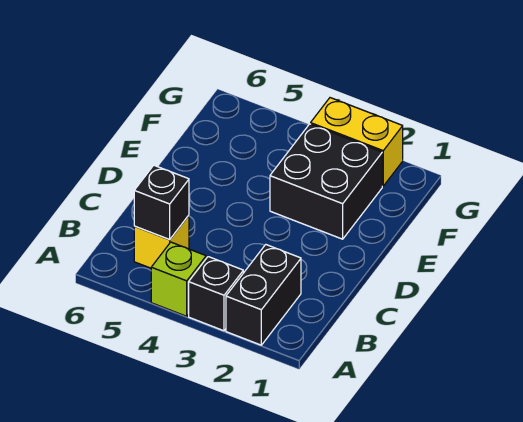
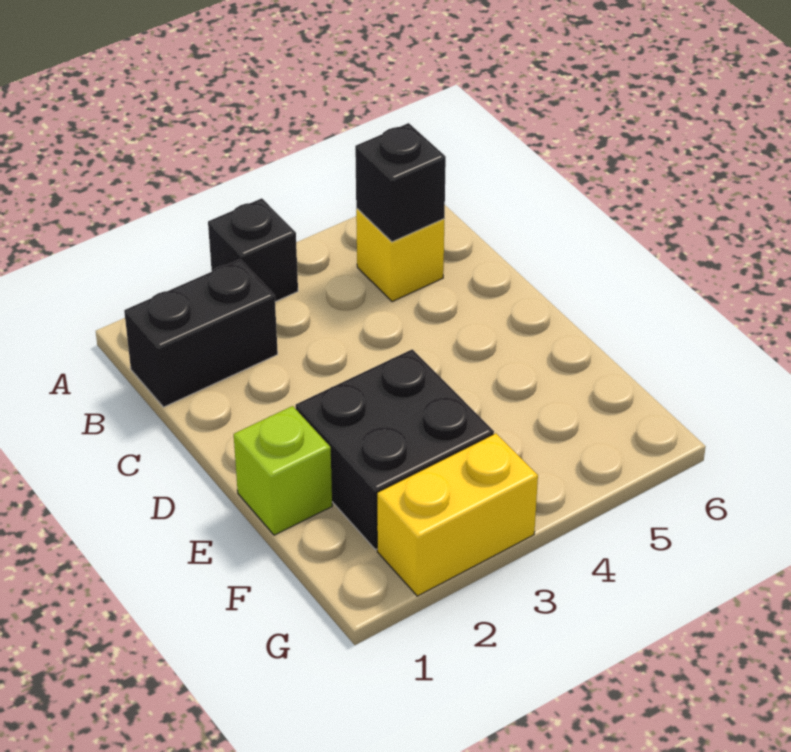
black brick A2:B2 level 1 -> black brick B1:B2 level 1
lime brick A4 level 1 -> lime brick E1 level 1

